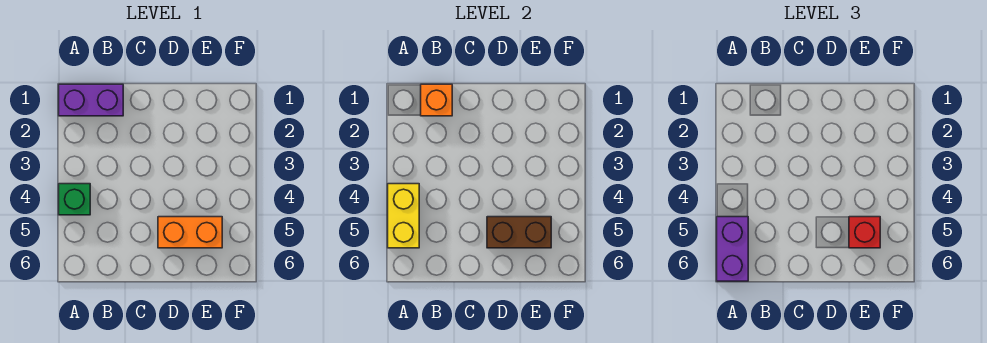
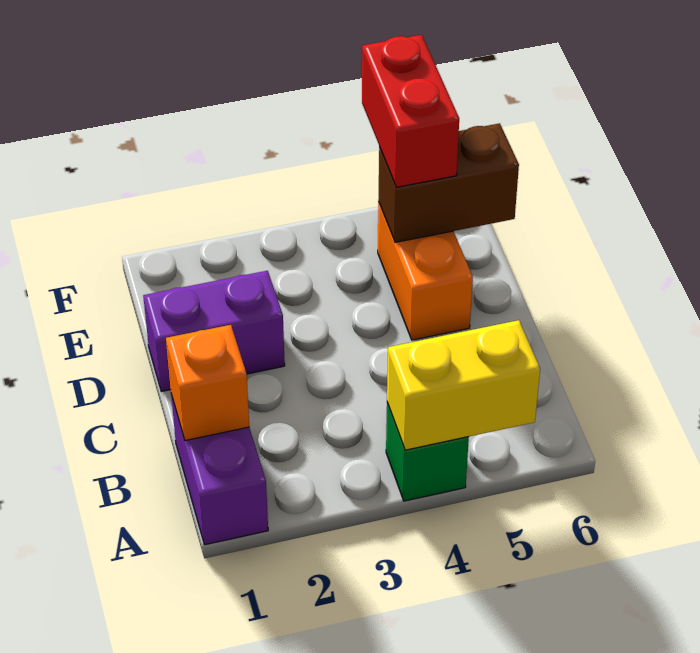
purple brick A5:A6 level 3 -> purple brick D1:D2 level 1
brown brick D5:E5 level 2 -> brown brick E5:E6 level 2
red brick E5 level 3 -> red brick E5:F5 level 3

